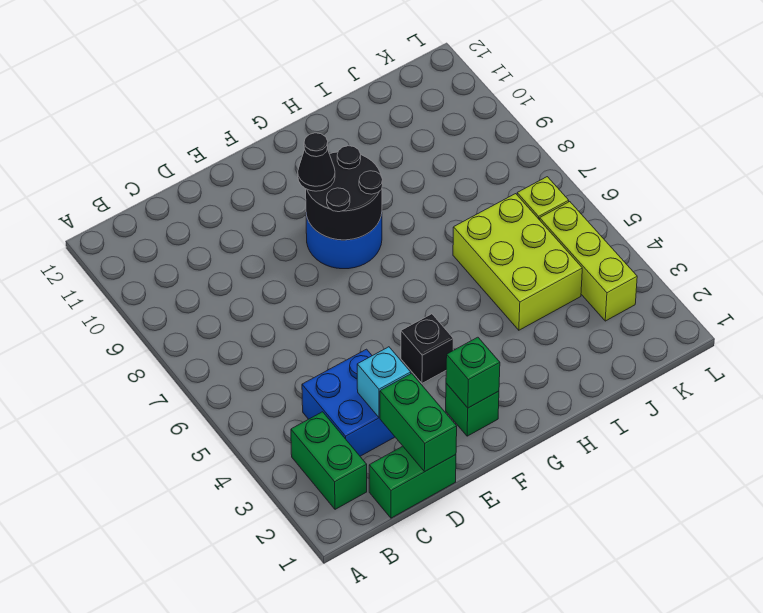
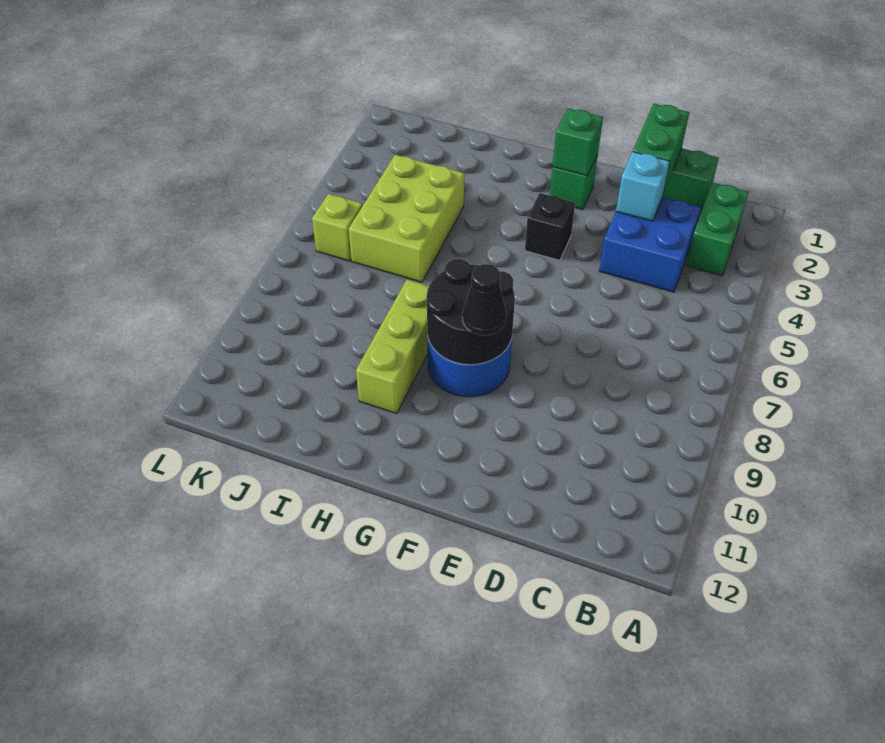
lime brick K3:K5 level 1 -> lime brick H8:H10 level 1

